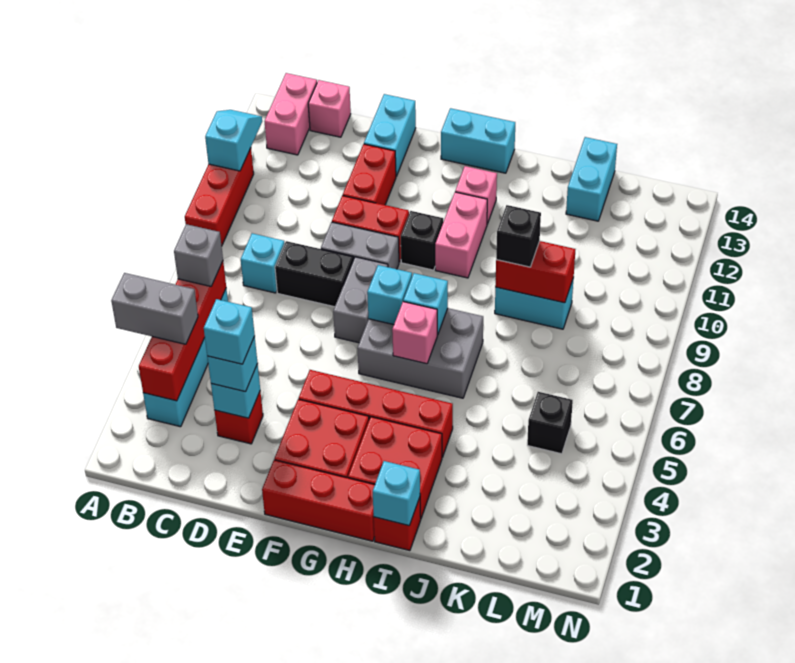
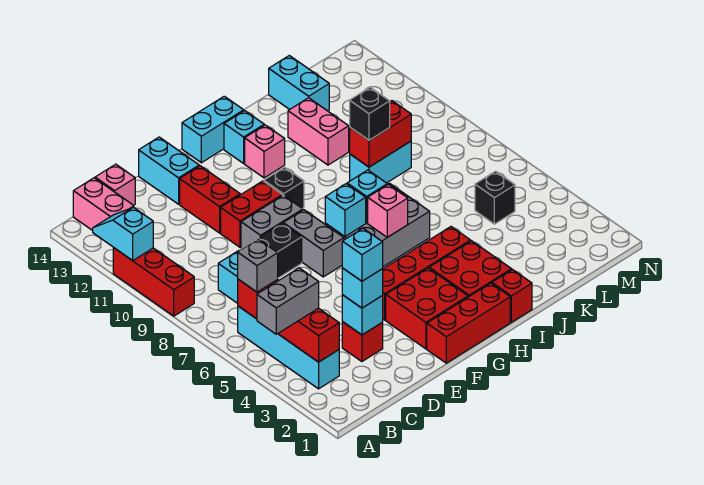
pink brick H10:H11 level 1 -> pink brick J11:J12 level 1
cyan brick I1 level 2 -> cyan brick H13 level 1

